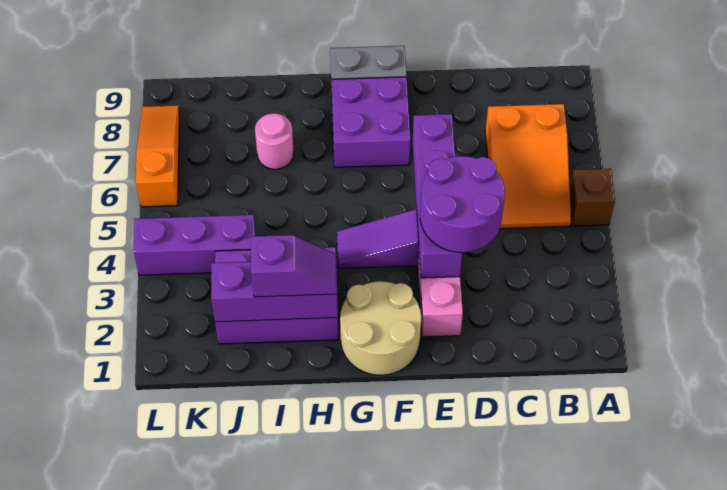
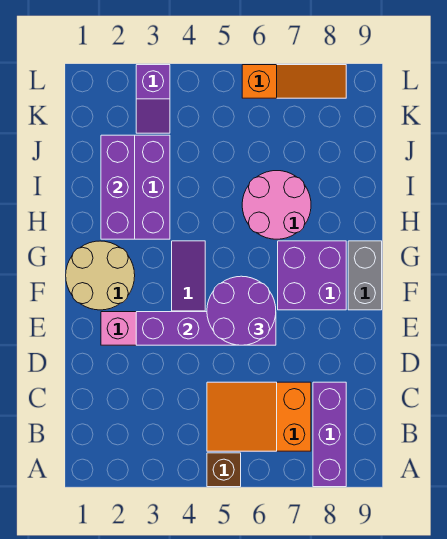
purple round brick D3:E4 level 3 -> purple round brick E5:F6 level 3
purple slope H2:I2 level 3 top I -> purple slope K3:L3 level 1 top L
pink round brick I7 level 1 -> pink round brick H6:I7 level 1
purple brick J4:L4 level 1 -> purple brick A8:C8 level 1

